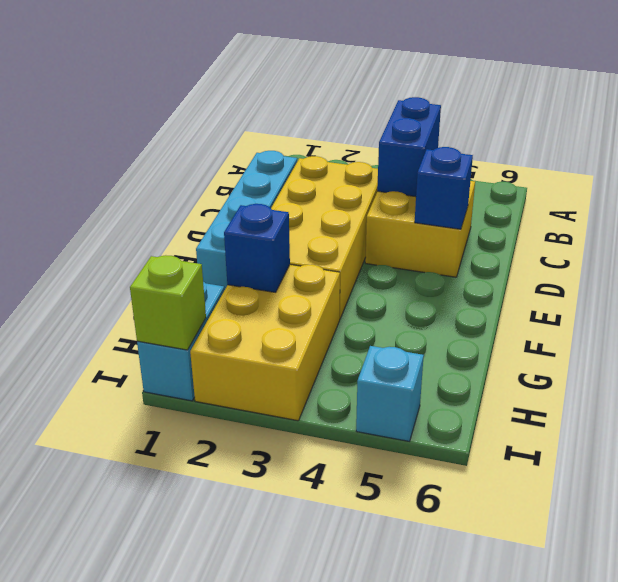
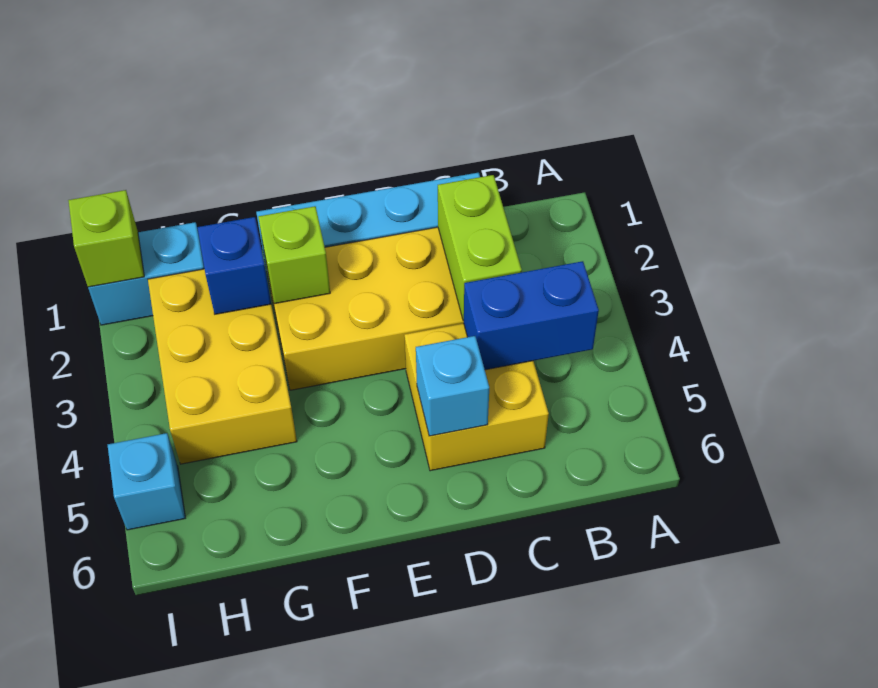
none -> lime brick C2:C3 level 2
blue brick D5 level 2 -> cyan brick D5 level 2
none -> lime brick F2 level 2
yellow brick G2:I3 level 1 -> yellow brick G2:H4 level 1

